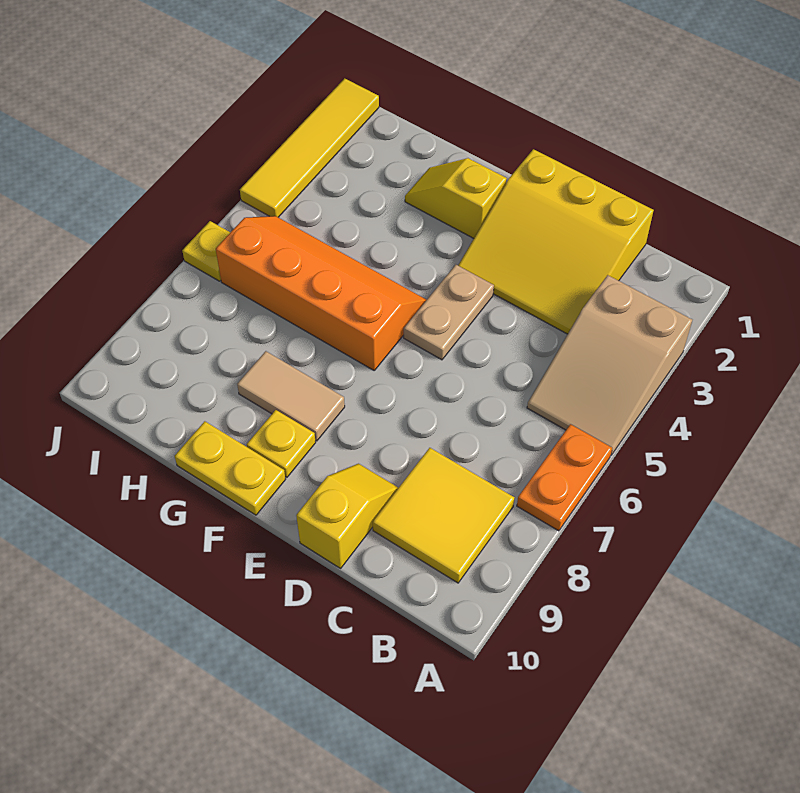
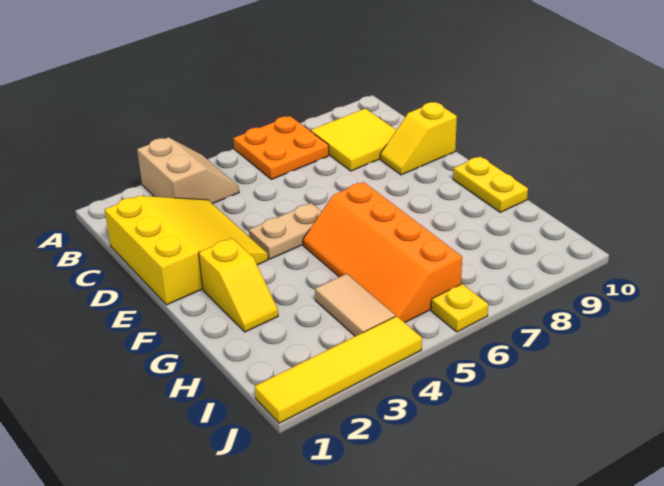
tan slope A3:B5 level 1 top 3 -> tan slope A3:B4 level 1 top 3
orange plate A6:A7 level 1 -> orange plate A6:B7 level 1
tan tile F8:G8 level 1 -> tan tile H4:I4 level 1
yellow plate F9 level 1 -> none

